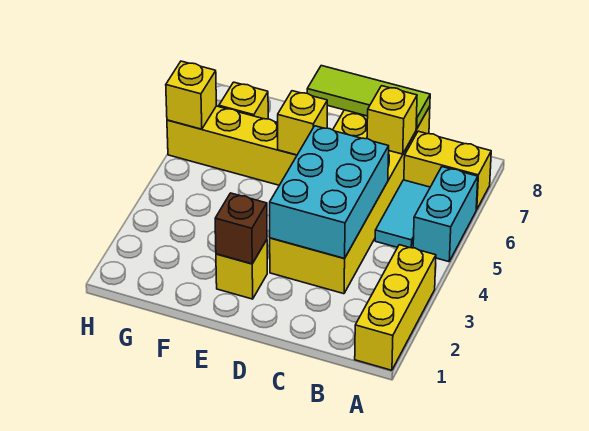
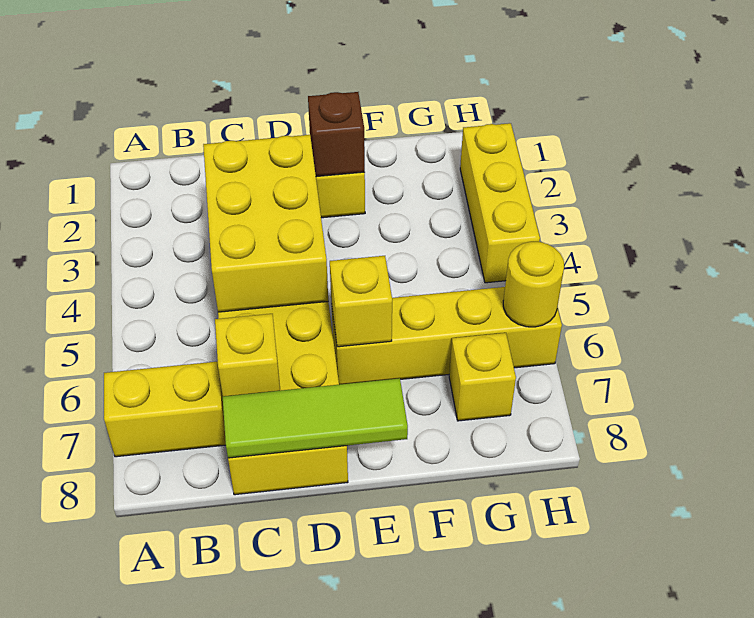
yellow brick A1:A3 level 1 -> yellow brick H2:H4 level 1
cyan brick A5:A6 level 1 -> none
cyan tile B5:B6 level 1 -> none
cyan brick C3:D5 level 2 -> yellow brick C3:D5 level 2
yellow brick H6 level 2 -> yellow round brick H6 level 2

